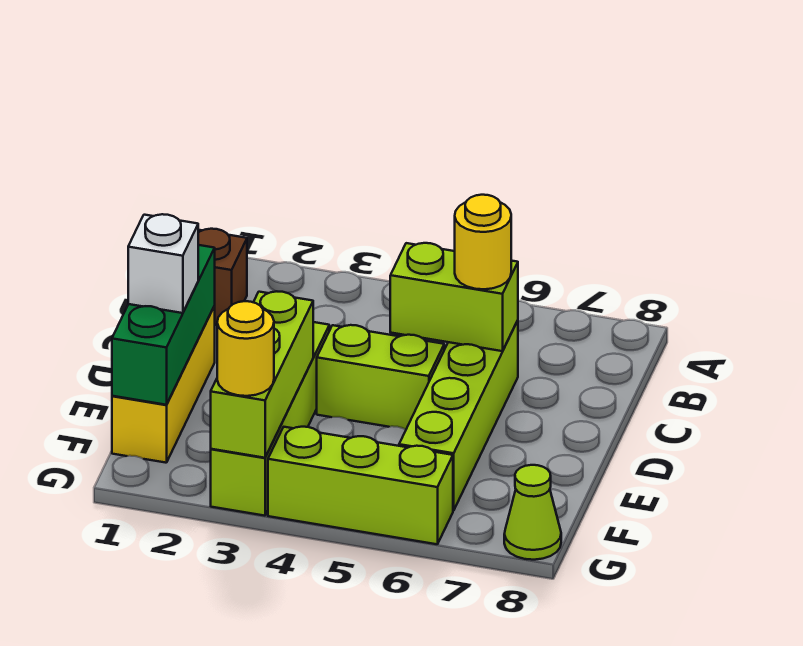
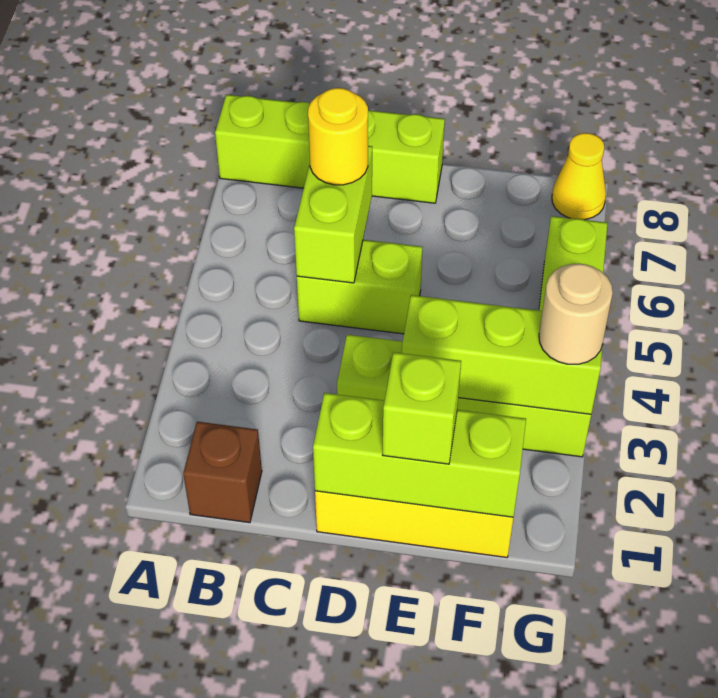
lime brick C6:F6 level 1 -> lime brick A8:D8 level 1
green brick D1:F1 level 2 -> lime brick D1:F1 level 2
lime brick D4:D5 level 1 -> lime brick C5:D5 level 1
white brick E1 level 3 -> lime brick E1 level 3
yellow round brick G3 level 3 -> tan round brick G3 level 3
lime cone G8 level 1 -> yellow cone G8 level 1

